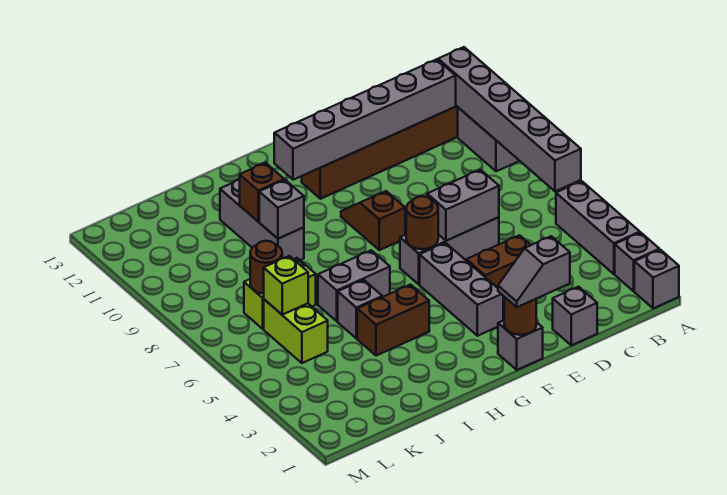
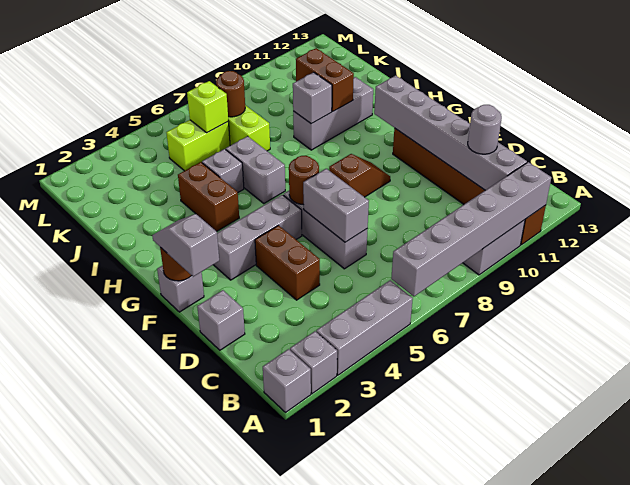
none -> grey round brick C11 level 3
brown brick I10 level 2 -> brown brick I10:J10 level 2

